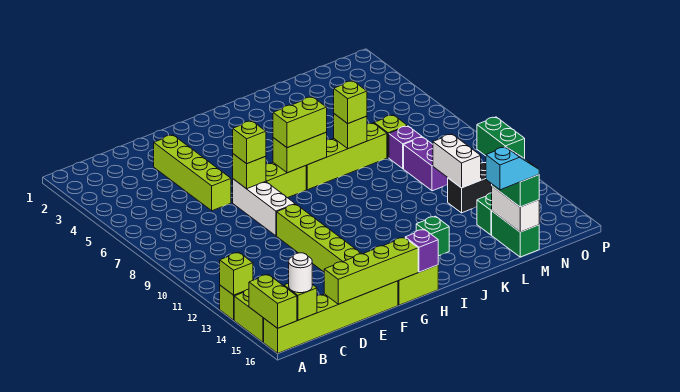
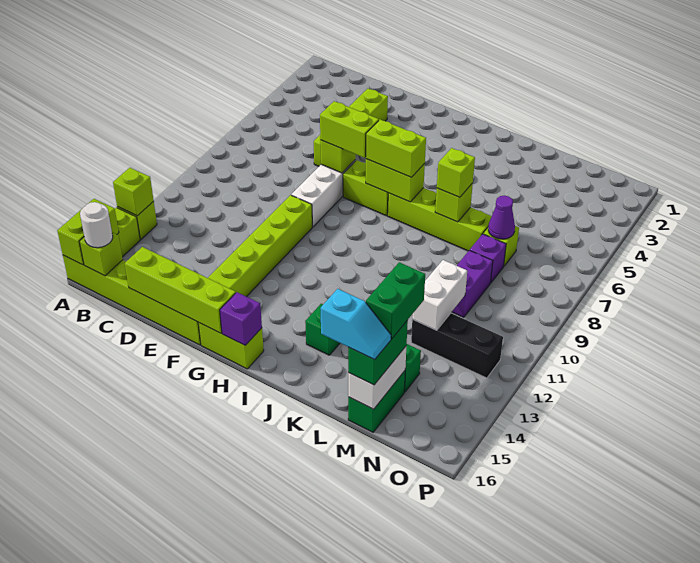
lime brick F7 level 3 -> lime brick F7:G7 level 3
none -> purple cone M7 level 2

